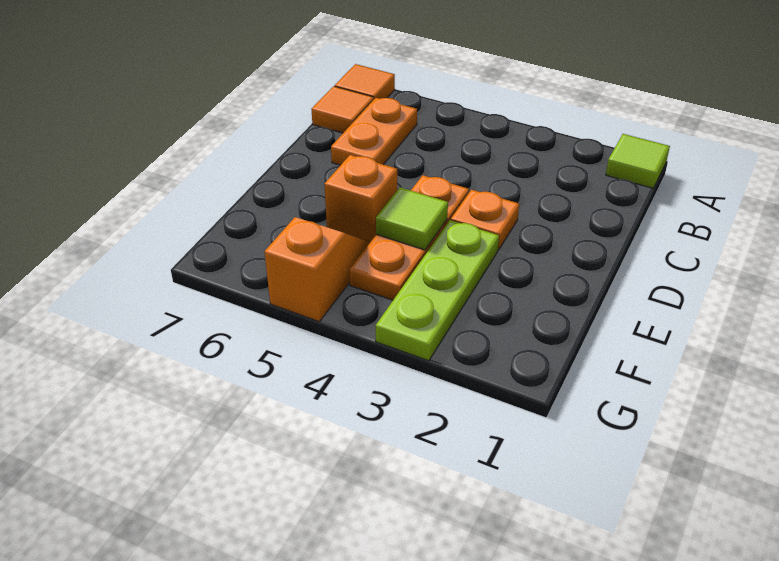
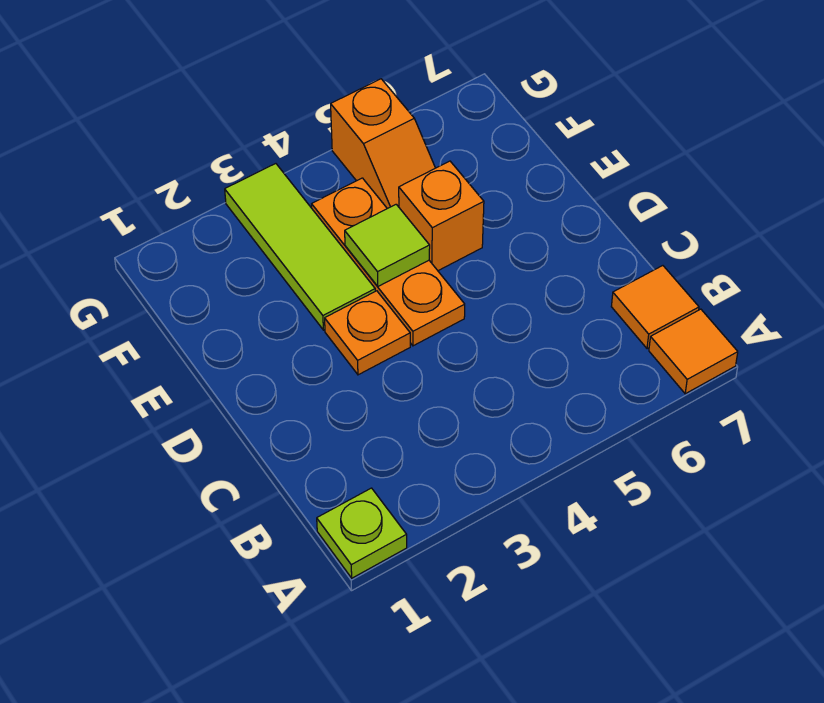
lime tile A1 level 1 -> lime plate A1 level 1
orange plate B6:C6 level 1 -> none
lime plate E3:G3 level 1 -> lime tile E3:G3 level 1

